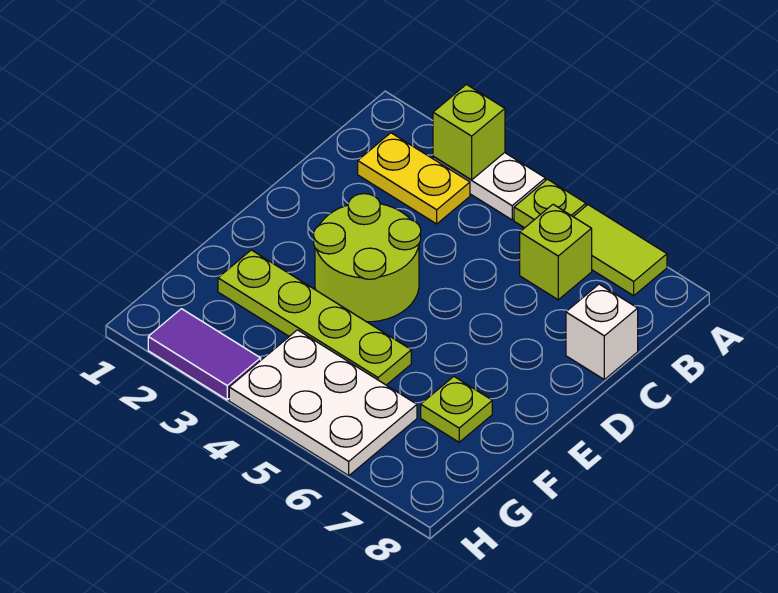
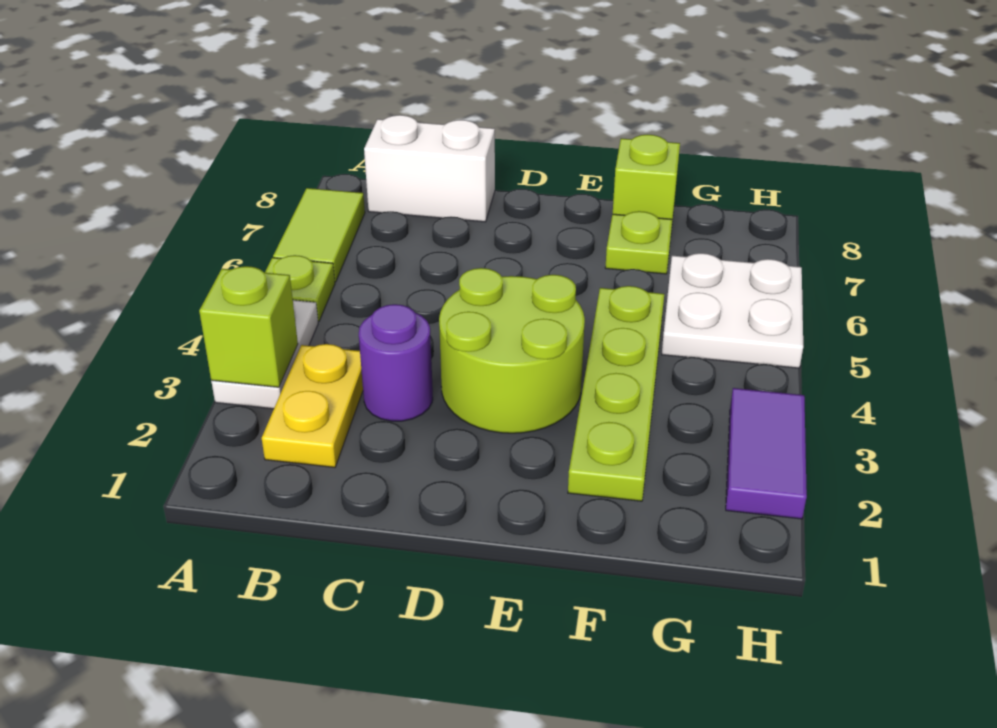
lime brick B6 level 1 -> lime brick F8 level 1
none -> purple round brick C3 level 1
white brick C8 level 1 -> white brick B8:C8 level 1
white plate G4:H6 level 1 -> white plate G5:H6 level 1

